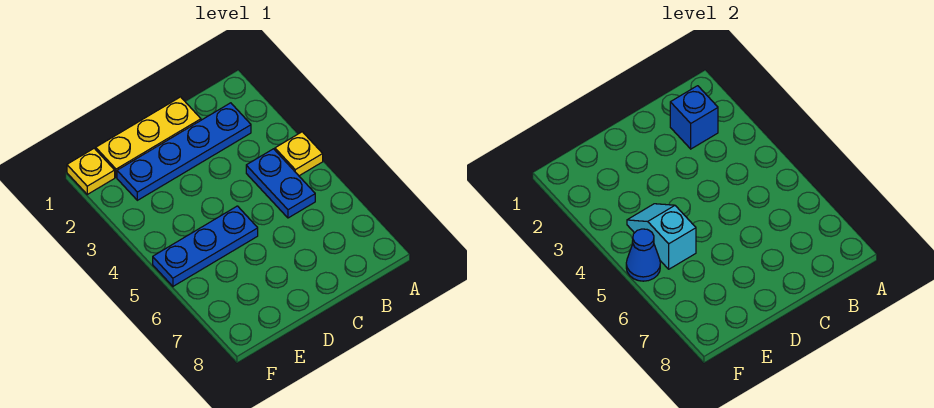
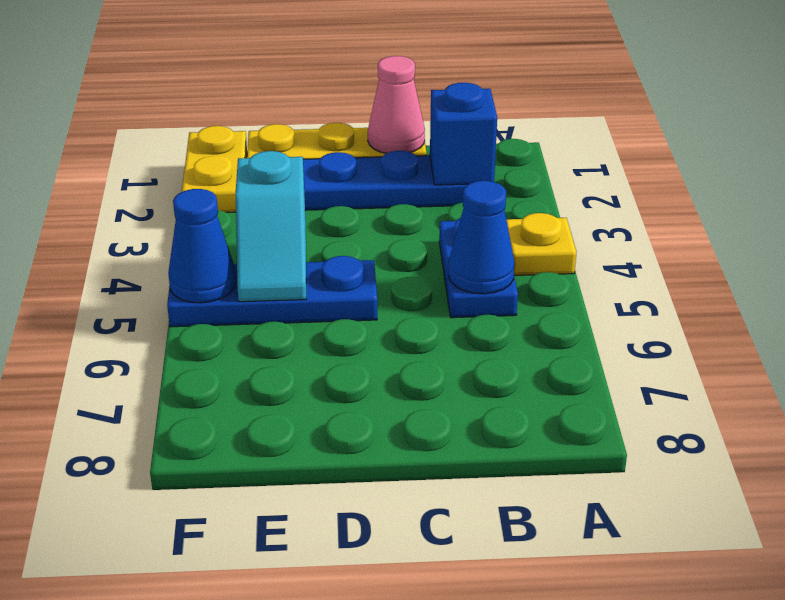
none -> blue cone B5 level 2
none -> pink cone C1 level 2
cyan slope E4:E5 level 2 top 5 -> cyan slope E4:E5 level 2 top 4
yellow plate F1 level 1 -> yellow plate F1:F2 level 1

